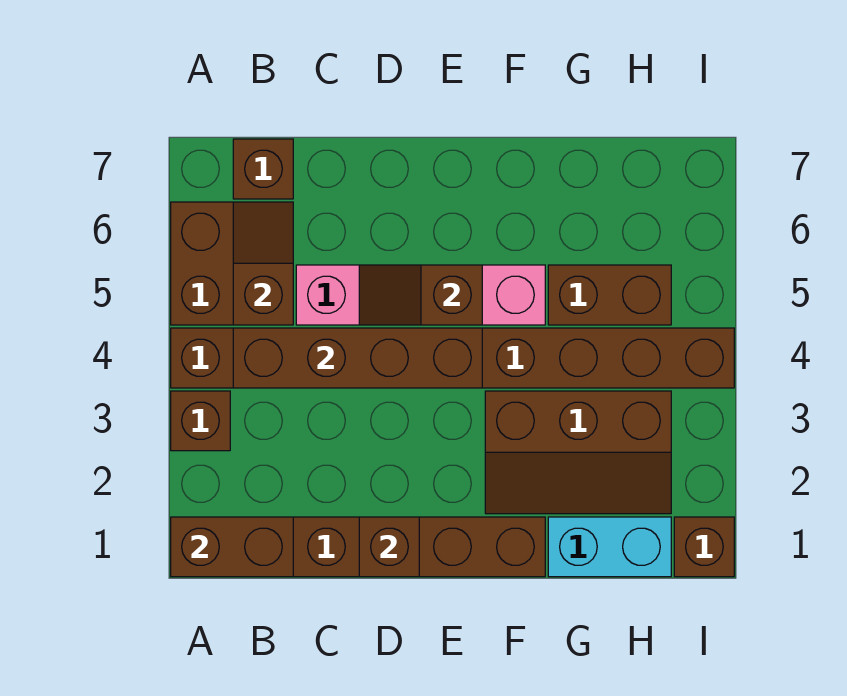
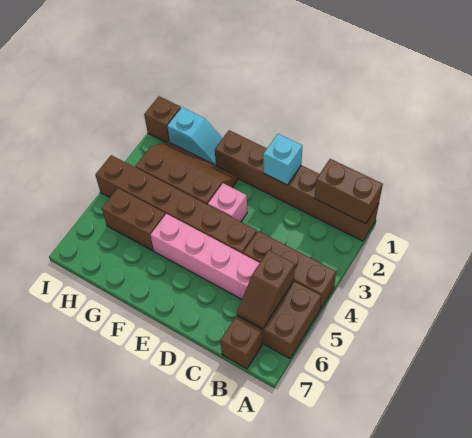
brown brick A3 level 1 -> none
brown brick B4:E4 level 2 -> none
brown brick D1 level 2 -> cyan brick D1 level 2
brown slope D5:E5 level 2 top E -> none
none -> pink brick E3 level 1
cyan brick G1:H1 level 1 -> cyan slope G1:H1 level 1 top H

